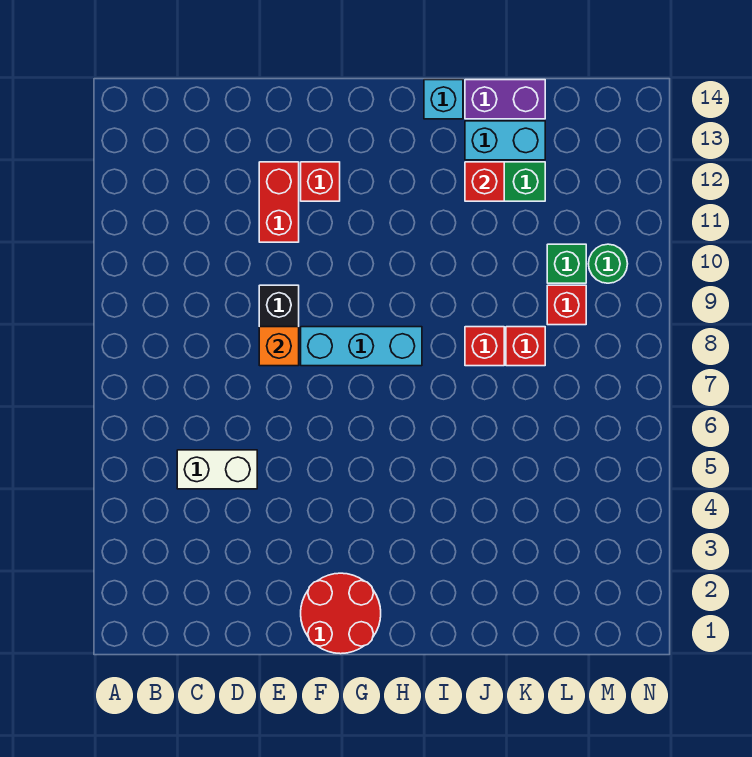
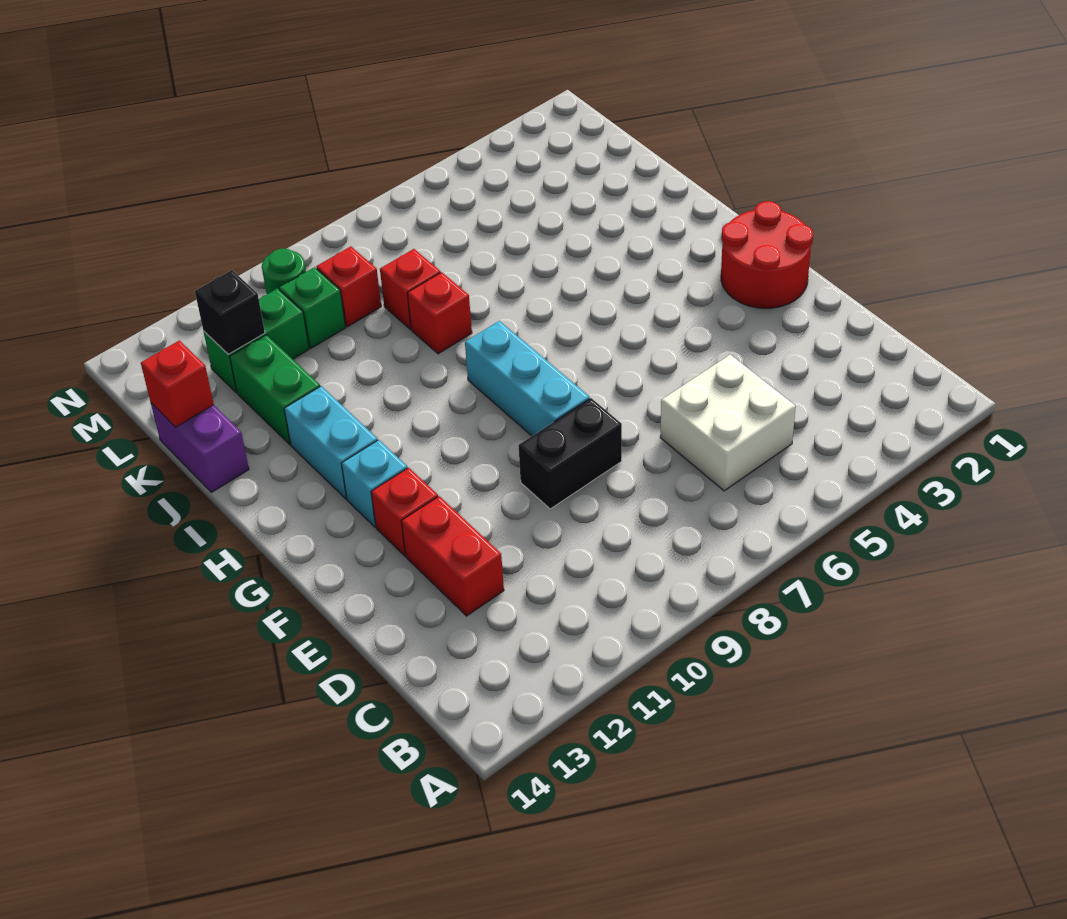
white brick C5:D5 level 1 -> white brick C5:D6 level 1
orange brick E8 level 2 -> none
red brick E11:E12 level 1 -> red brick D12:E12 level 1
cyan brick I14 level 1 -> cyan brick G12 level 1
red brick J12 level 2 -> red brick K14 level 2
cyan brick J13:K13 level 1 -> cyan brick H12:I12 level 1
none -> green brick L11:L12 level 1
none -> black brick L12 level 2

